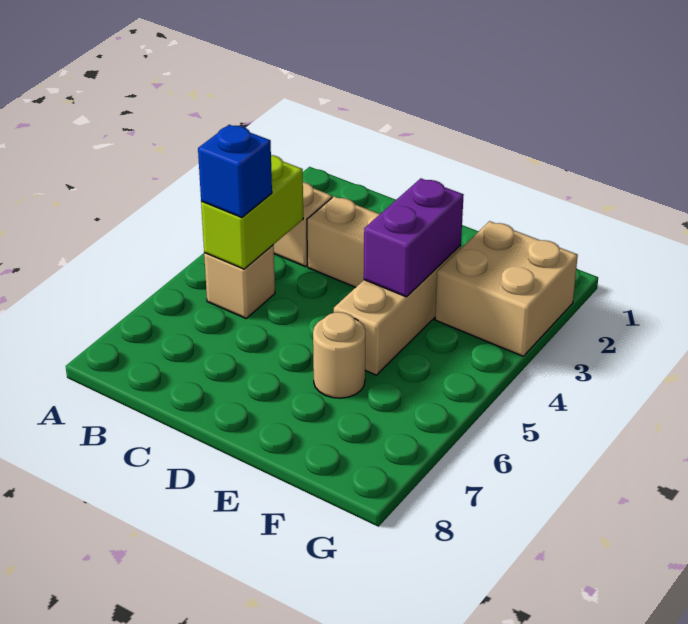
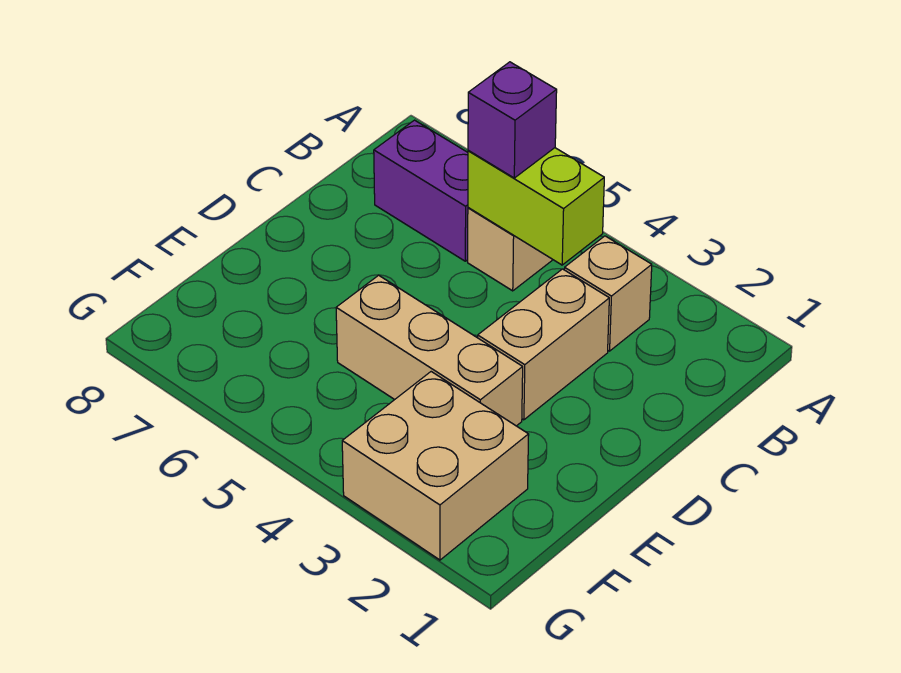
blue brick B5 level 3 -> purple brick B5 level 3
purple brick E3:E4 level 2 -> purple brick B6:B7 level 1
tan round brick E6 level 1 -> none

